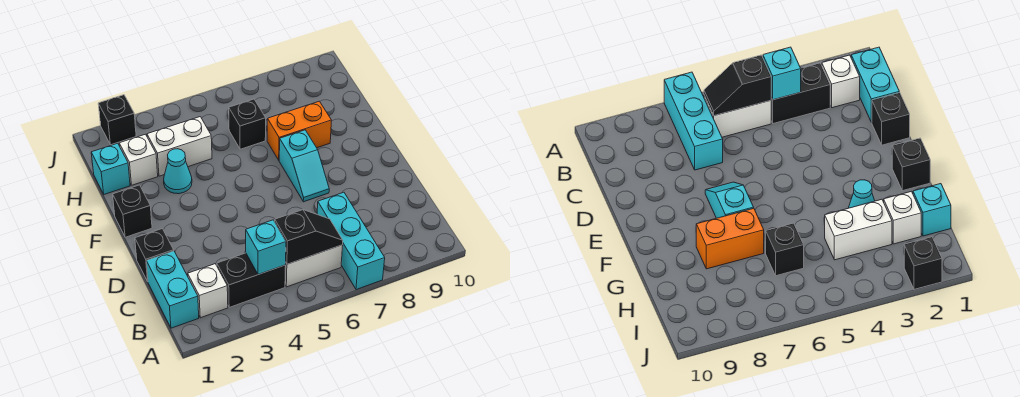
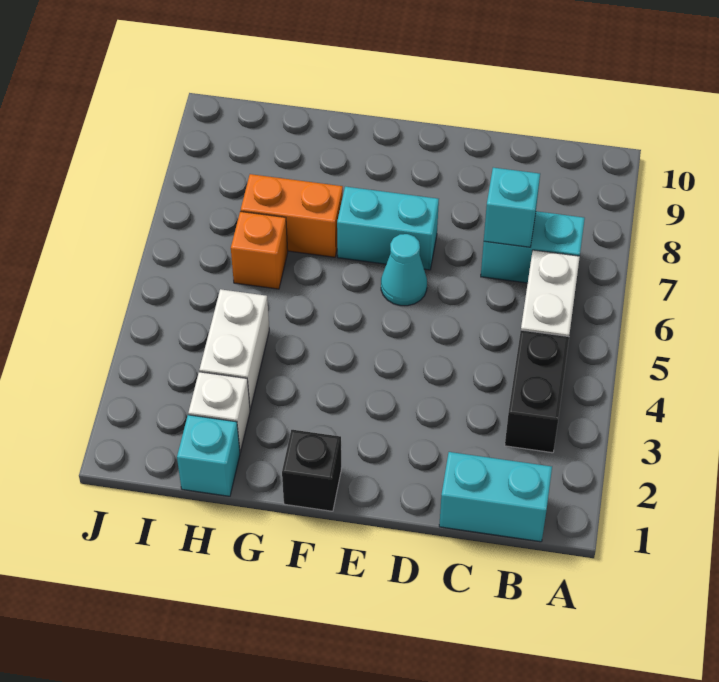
cyan brick A7:C7 level 1 -> cyan brick B7:C7 level 1
white brick B2 level 1 -> none
cyan brick B4 level 2 -> cyan brick C7 level 2
black slope B5:B6 level 2 top 5 -> none
black brick D1 level 1 -> none
cyan slope E7:F7 level 1 top F -> cyan brick E7:F7 level 1
cyan cone G3 level 1 -> cyan cone E6 level 1
orange brick G7:G8 level 1 -> orange brick G7:H7 level 1
black brick H6 level 1 -> orange brick H6 level 1
black brick J2 level 1 -> none

